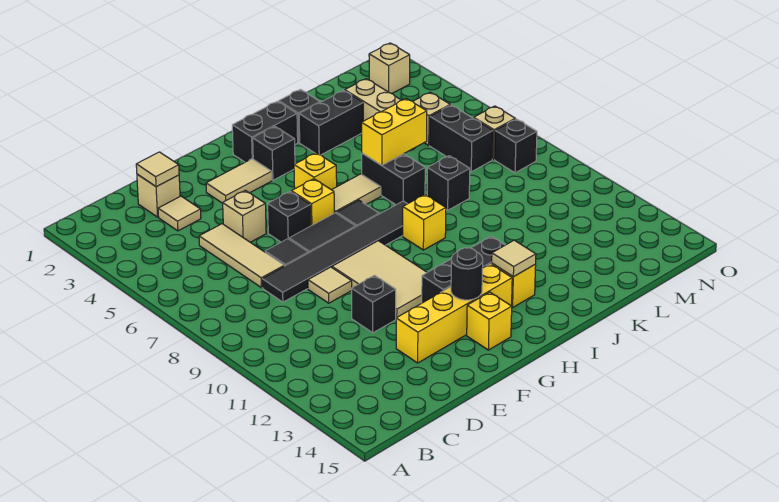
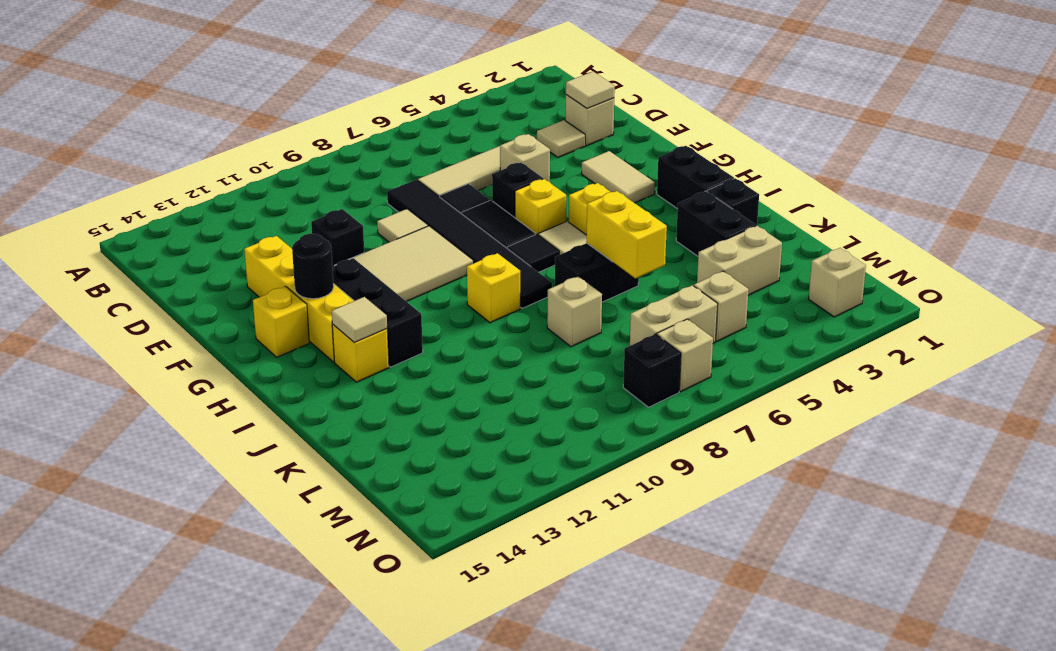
black brick H3 level 1 -> none
black brick K8 level 1 -> tan brick K8 level 1
black brick M6:M7 level 1 -> tan brick M6:M7 level 1

